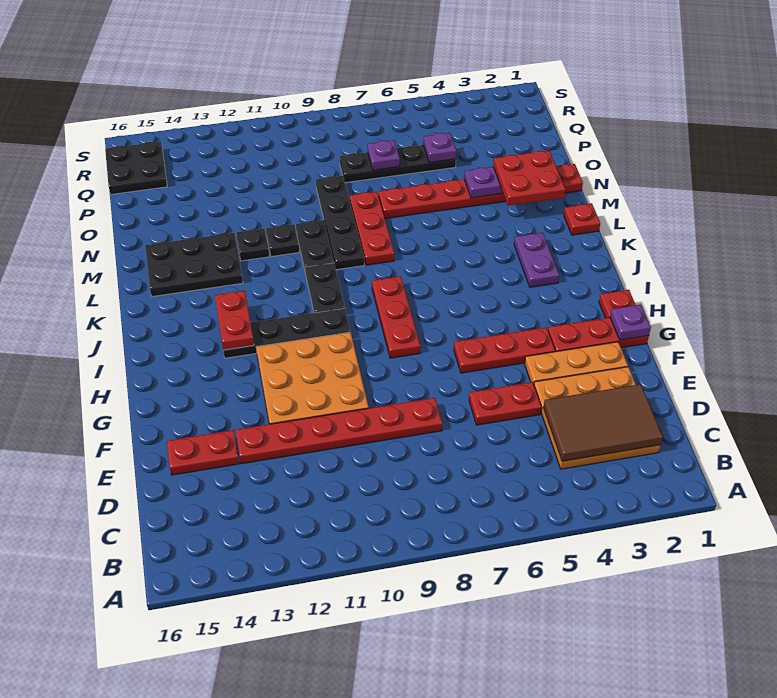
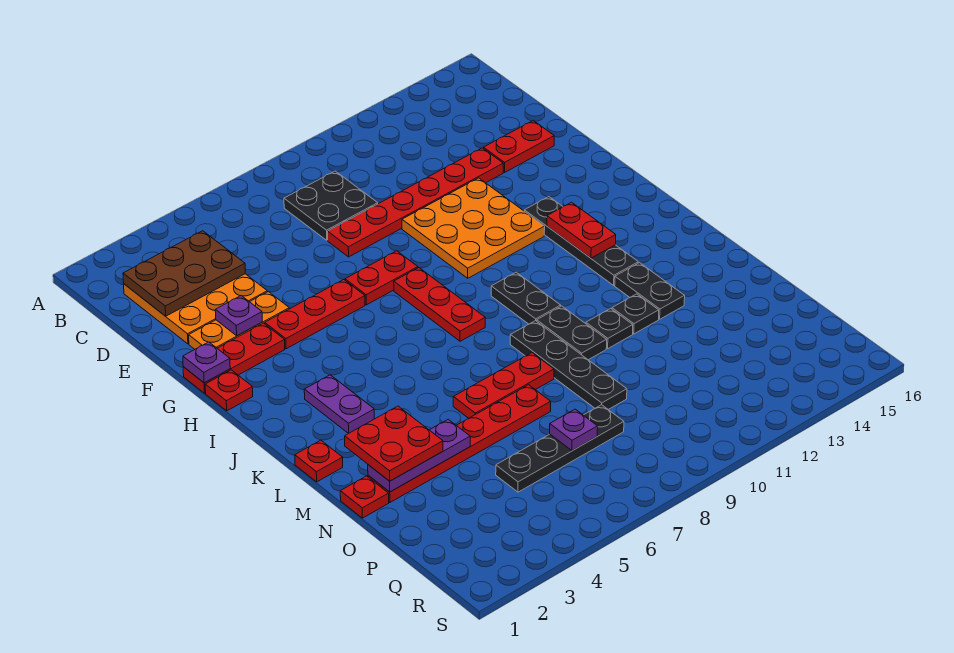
brown tile C2:D4 level 2 -> brown plate C2:D4 level 2
red plate E5:E6 level 1 -> red plate G7:G8 level 1
black plate I10:I13 level 1 -> black plate H13:K13 level 1
red plate L8:N8 level 1 -> red plate M6:M8 level 1
black plate L13:M15 level 1 -> black plate L13:M13 level 1
purple plate P5 level 2 -> purple plate F3 level 2
black plate Q15:R16 level 1 -> black plate C8:D9 level 1

